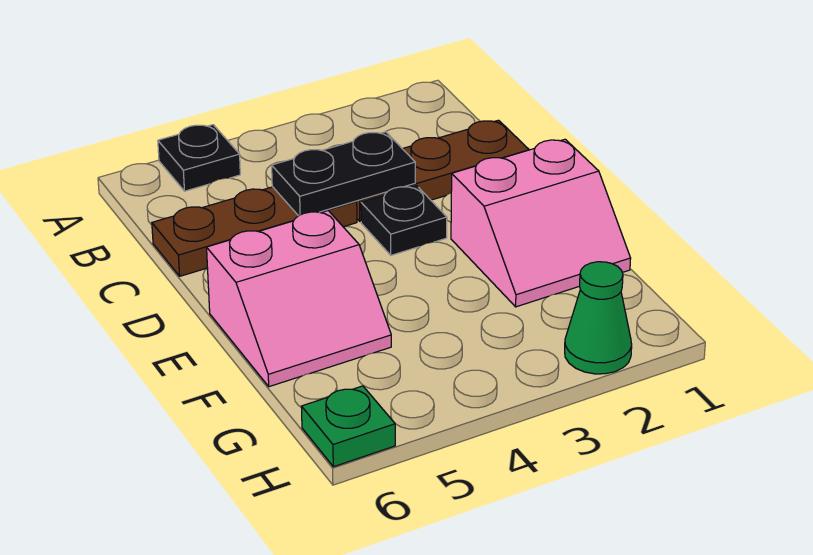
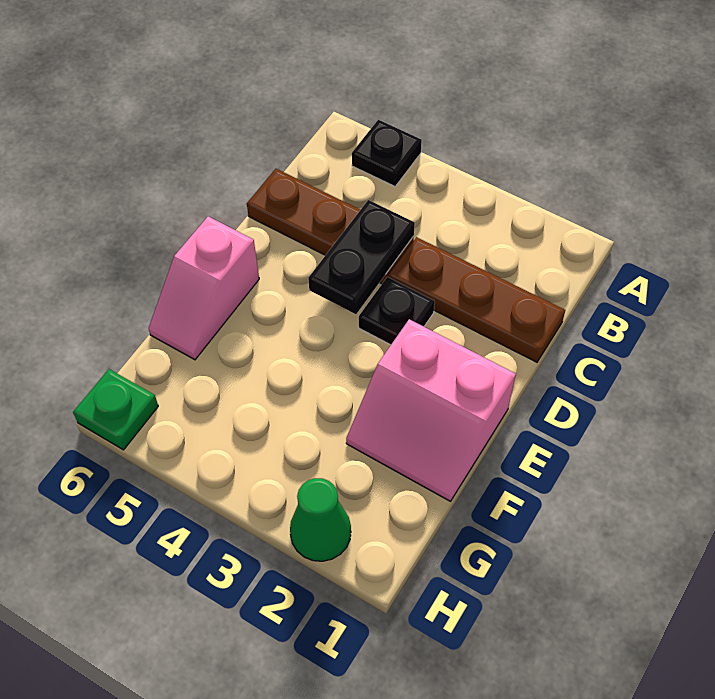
black plate C3:C4 level 2 -> black plate C4:D4 level 2
pink slope E5:F6 level 1 top E -> pink slope E6:F6 level 1 top E

